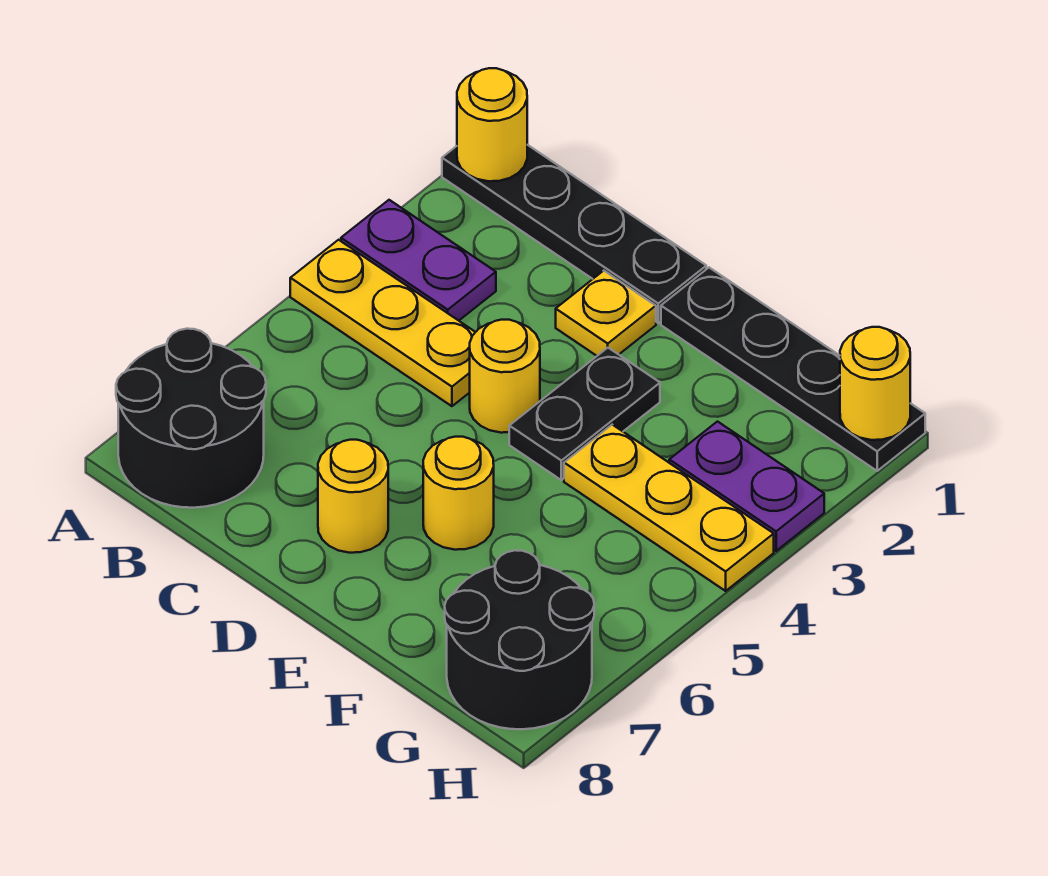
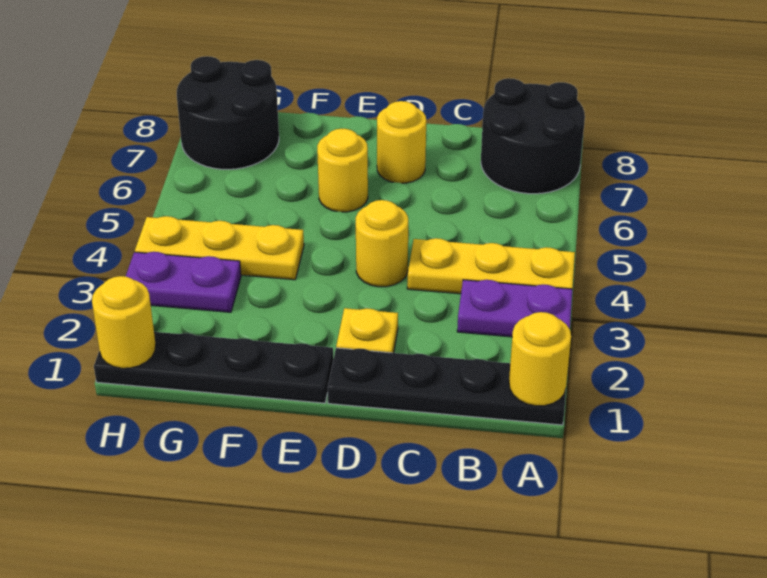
black plate E3:E4 level 1 -> none

